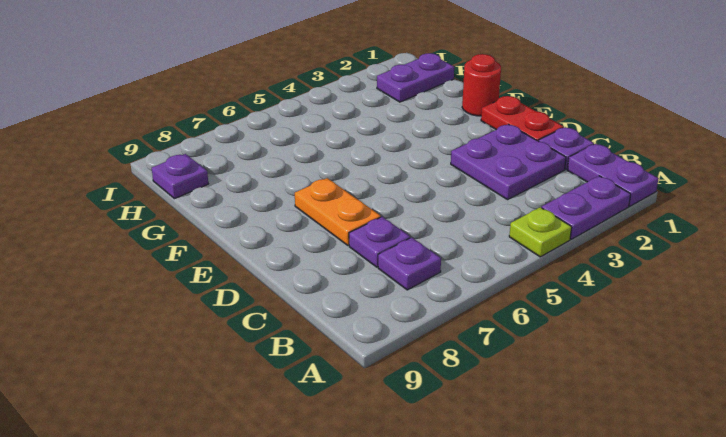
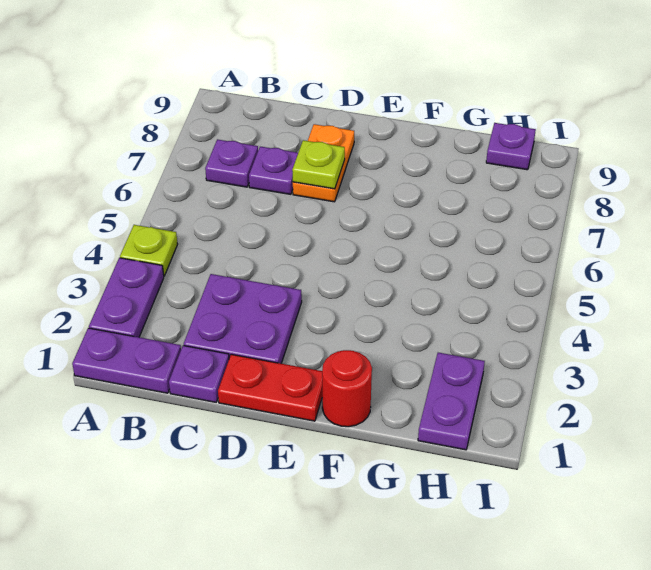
orange plate D7:E7 level 1 -> orange plate D7:D8 level 1
none -> lime plate D7 level 2

